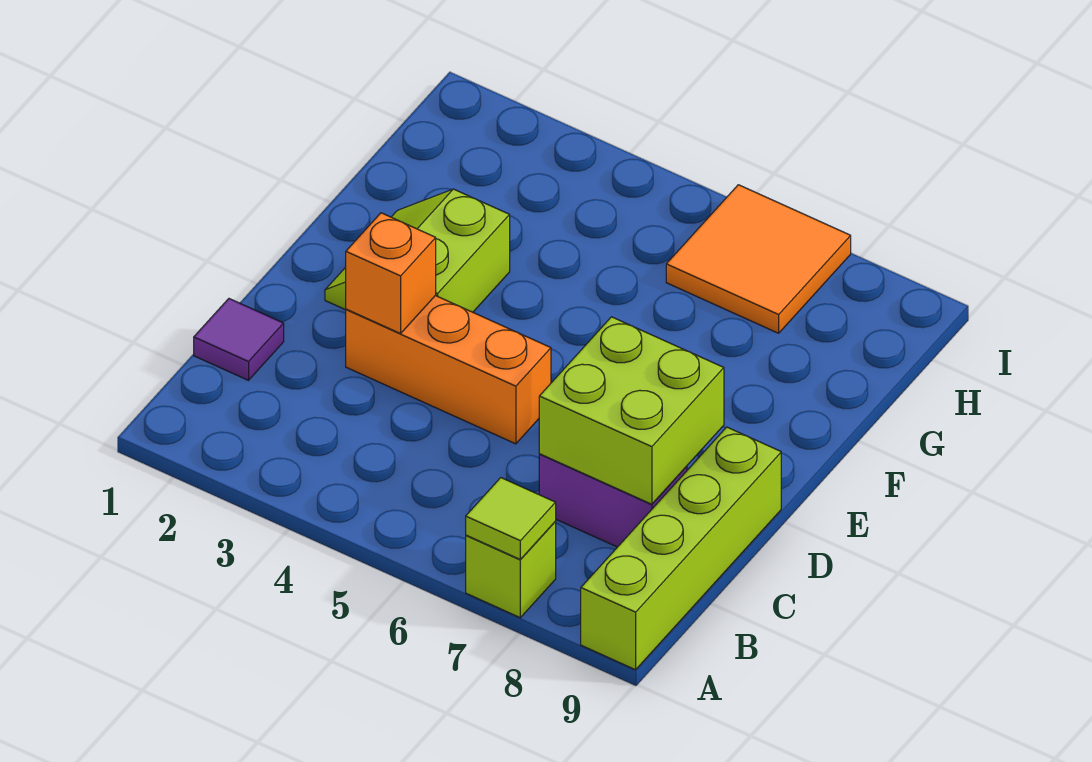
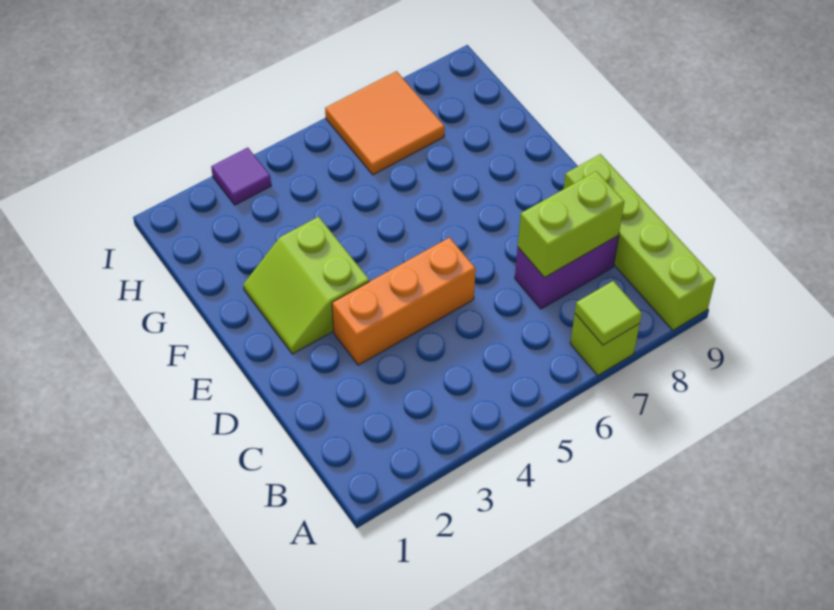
purple tile C1 level 1 -> purple tile I3 level 1
lime brick C7:D8 level 2 -> lime brick C7:C8 level 2
orange brick D3 level 2 -> none

